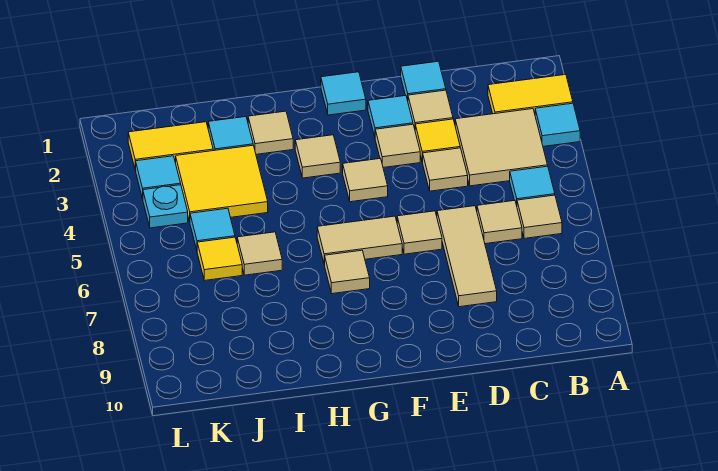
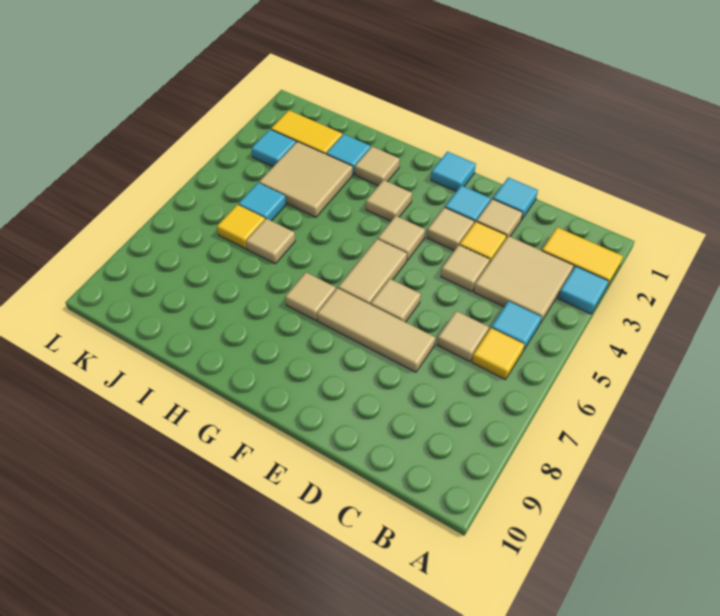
tan tile B6 level 1 -> yellow tile B6 level 1
tan tile D6:D8 level 1 -> tan tile D7:F7 level 1
tan tile F6:G6 level 1 -> tan tile F5:F6 level 1
yellow tile I3:J4 level 1 -> tan tile I3:J4 level 1
cyan plate K4 level 1 -> none

